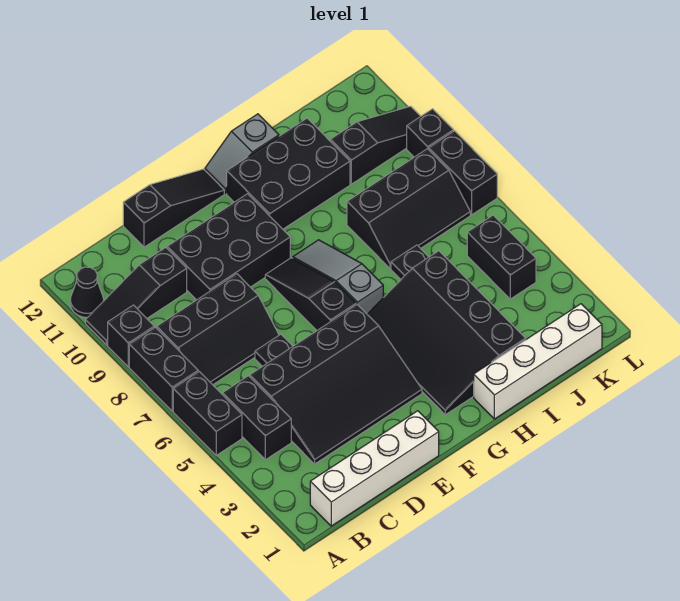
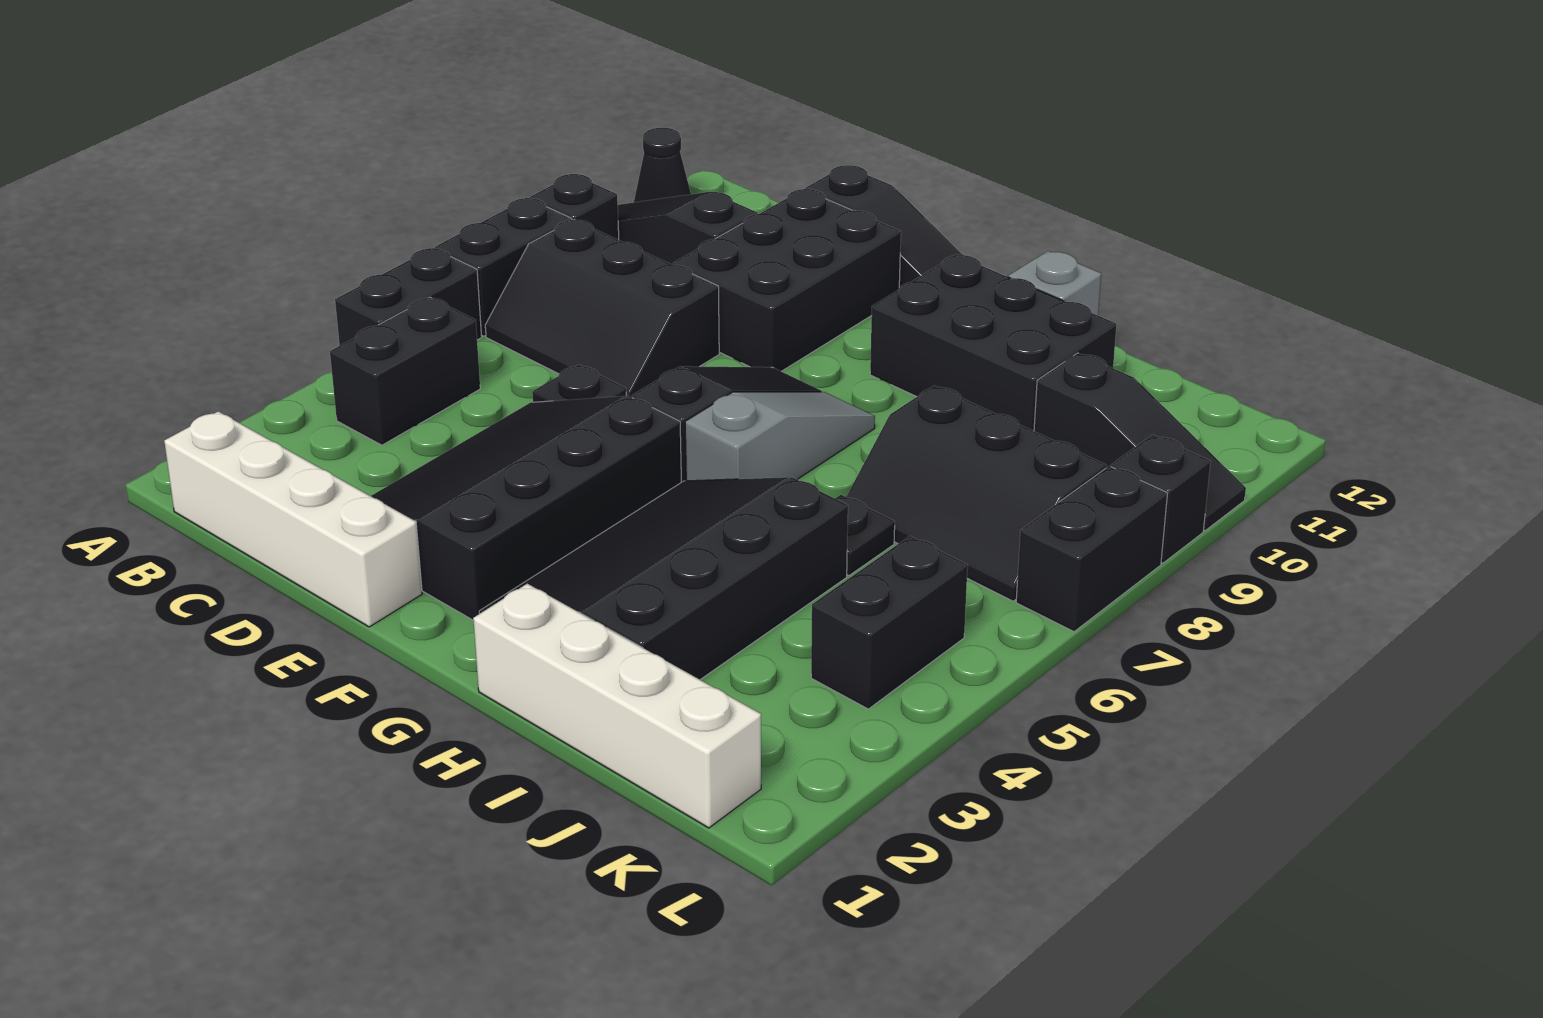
black slope C3:F5 level 1 top 5 -> black slope D2:F5 level 1 top F
black brick D9:F10 level 1 -> black brick D9:E11 level 1

